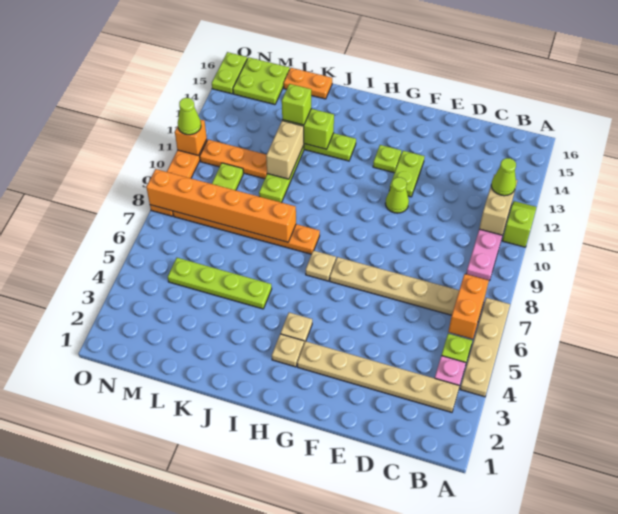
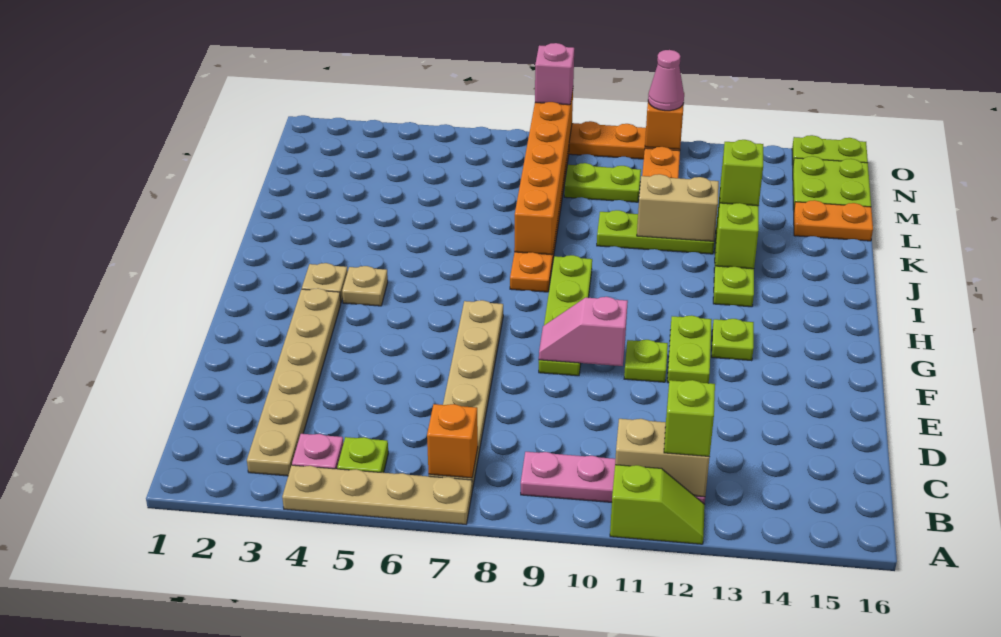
orange brick B6:B7 level 2 -> orange brick B7 level 2
lime cone B12 level 3 -> lime brick B12 level 3
none -> pink slope F9:F10 level 2 top 10
lime cone F11 level 1 -> lime plate F11 level 1
lime plate F12:F13 level 1 -> lime plate F12:G12 level 1
tan plate H7 level 1 -> none
lime plate J5:M5 level 1 -> lime plate F9:I9 level 1
orange plate K16:L16 level 1 -> orange plate L15:L16 level 1
none -> pink brick O8 level 3
lime cone O11 level 3 -> pink cone O11 level 3

